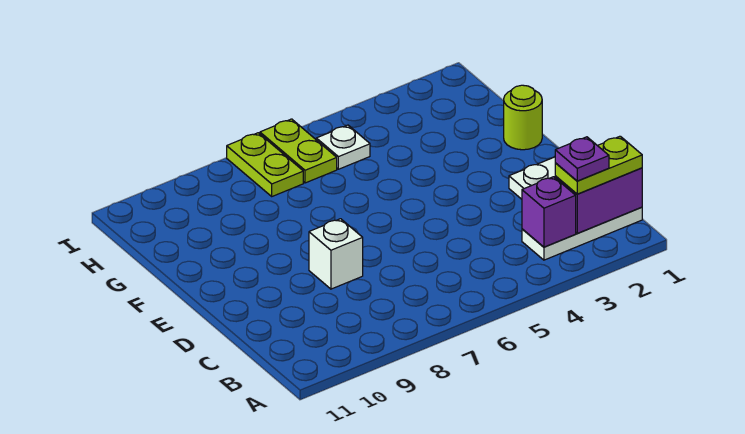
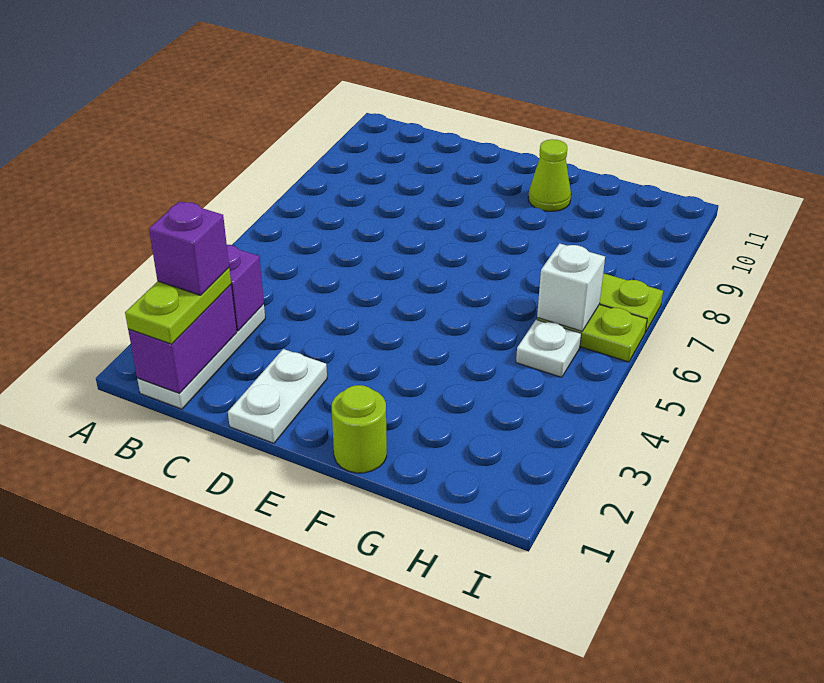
purple plate B2 level 4 -> purple brick B2 level 4
white brick D8 level 1 -> white brick H6 level 2
none -> lime cone F10 level 1

